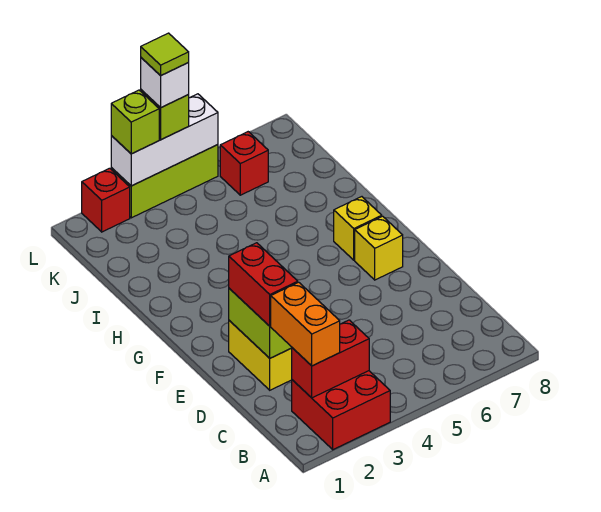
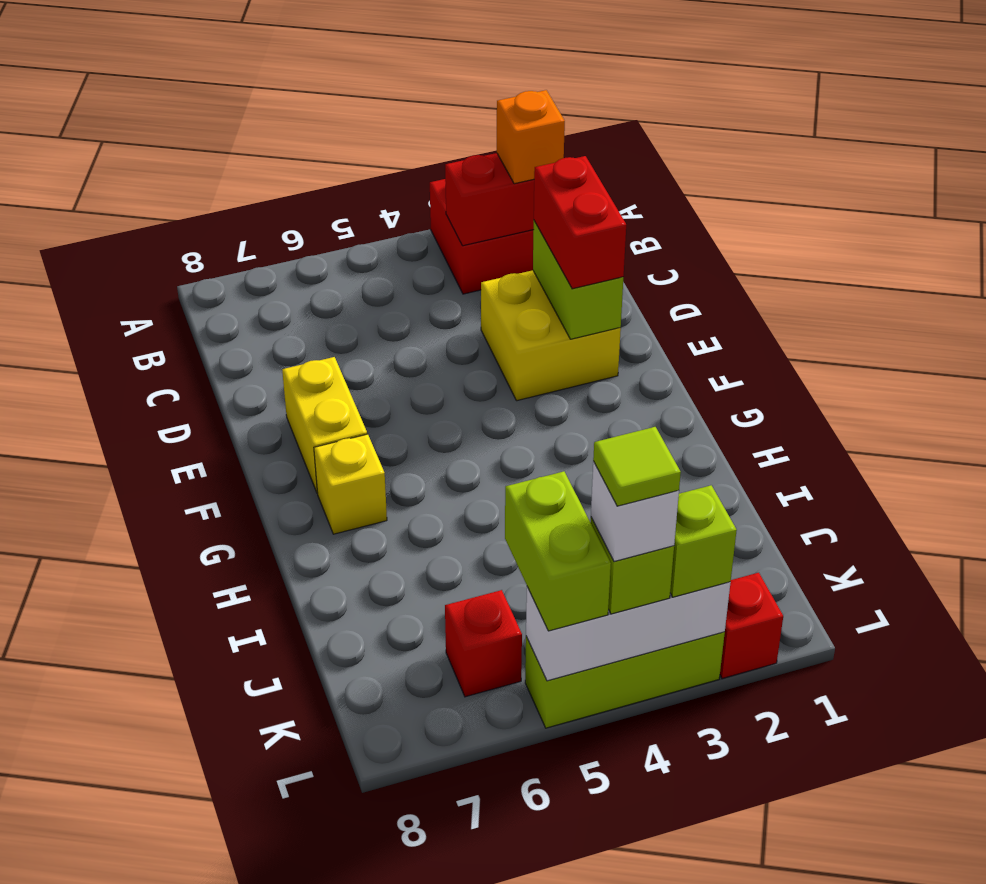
orange brick B2:C2 level 3 -> orange brick B2 level 3
yellow brick F7 level 1 -> yellow brick E7:F7 level 1
none -> lime brick K5:L5 level 3

